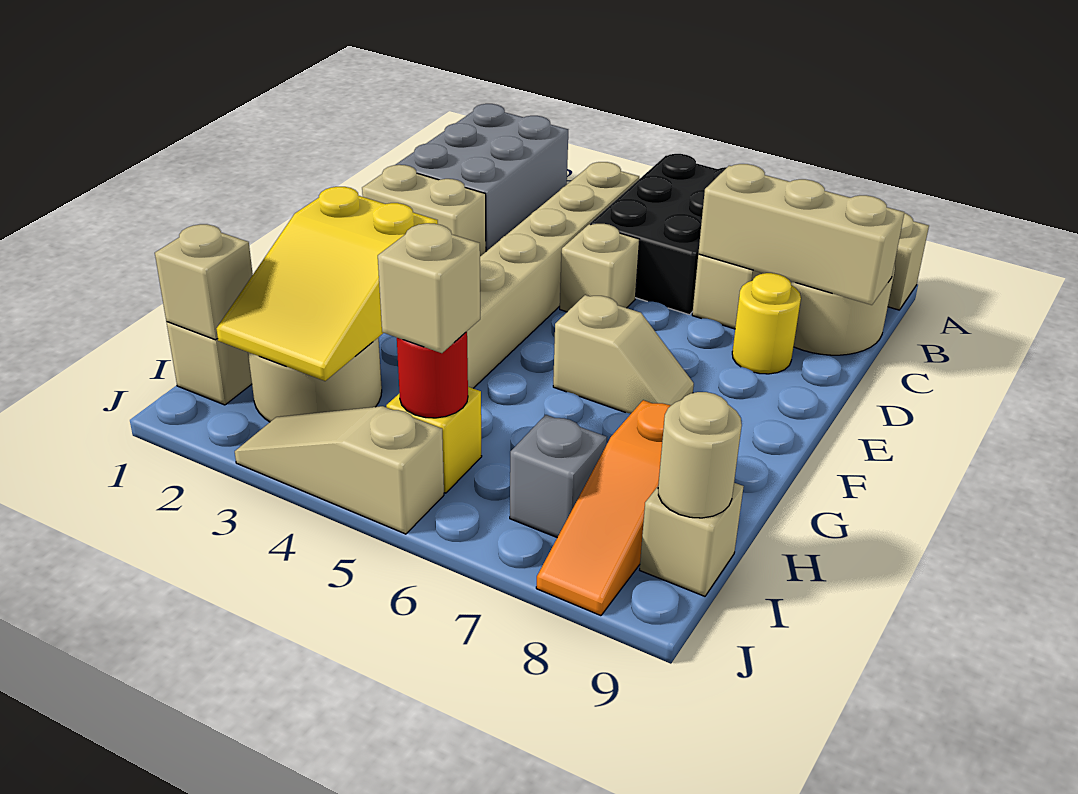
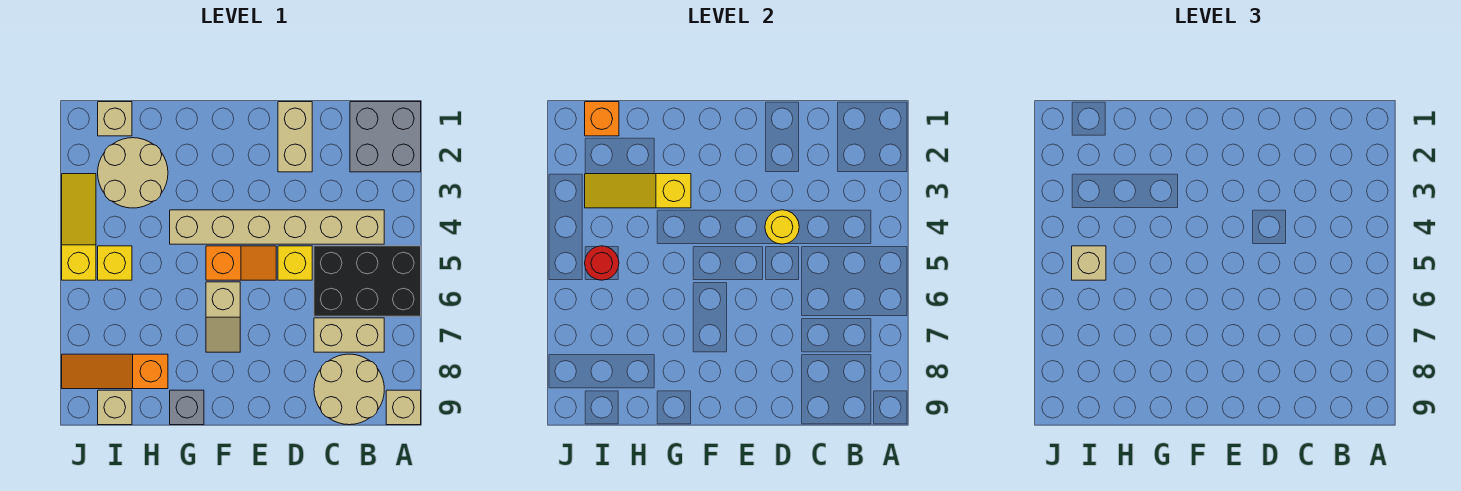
grey brick A1:C2 level 1 -> grey brick A1:B2 level 1
tan brick C7:C9 level 2 -> none
tan brick D5 level 1 -> yellow brick D5 level 1
yellow round brick D8 level 1 -> yellow round brick D4 level 2
none -> orange slope E5:F5 level 1 top F
yellow slope G2:I3 level 2 top G -> yellow slope G3:I3 level 2 top G
tan brick I1 level 2 -> orange brick I1 level 2
grey brick I7 level 1 -> grey brick G9 level 1
tan round brick I9 level 2 -> none
tan slope J3:J5 level 1 top 5 -> yellow slope J3:J5 level 1 top 5

